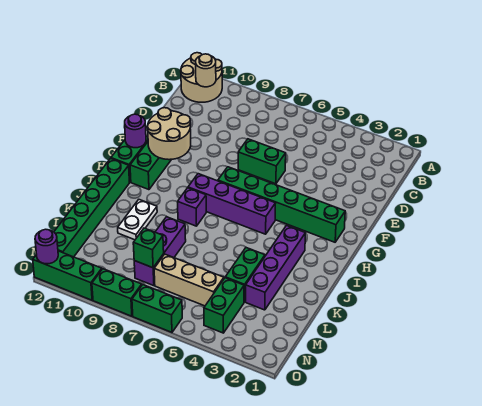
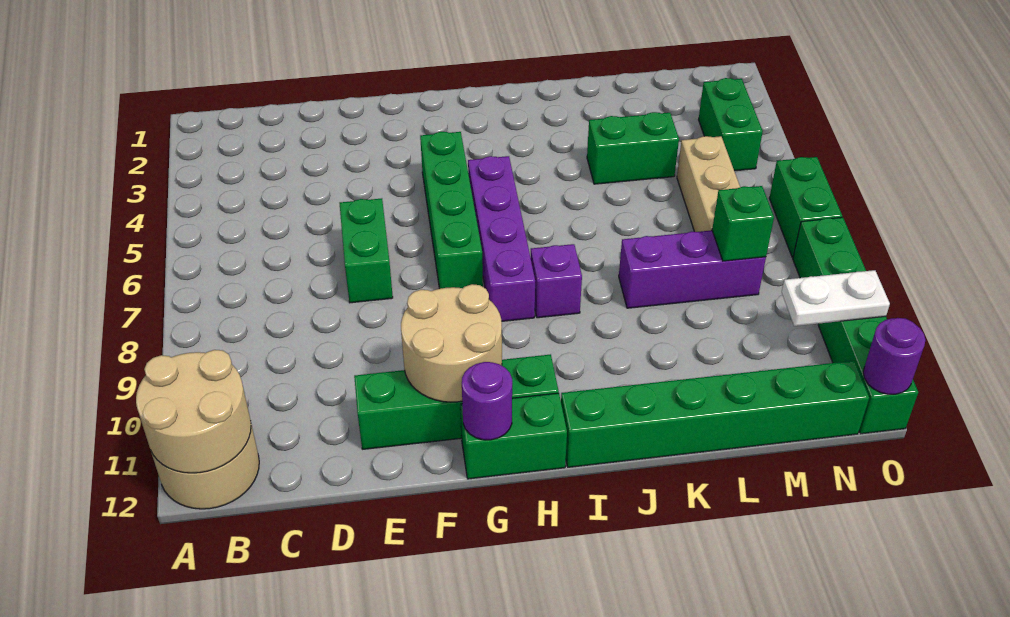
tan round brick B11 level 2 -> tan round brick A11:B12 level 2
green brick G2:G7 level 1 -> green brick G4:G7 level 1
purple brick I3:L3 level 1 -> none
white plate J10:K10 level 1 -> white plate N10:O10 level 2
green brick M4:N4 level 1 -> green brick N3:N4 level 1

